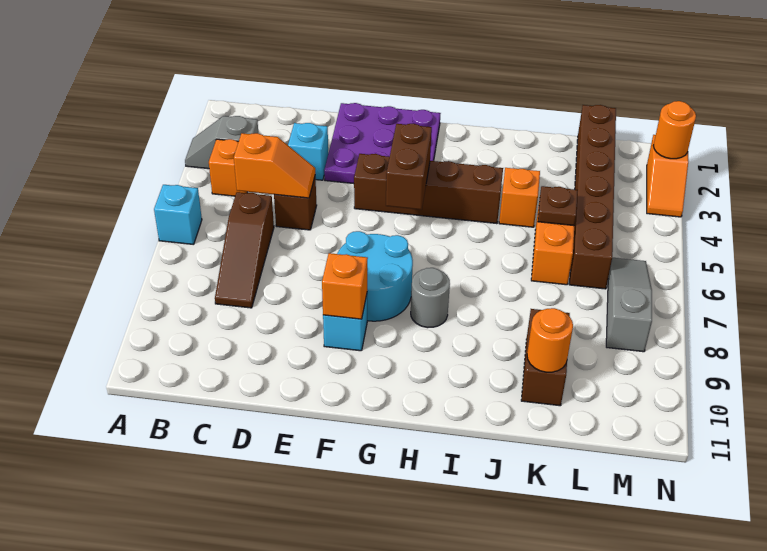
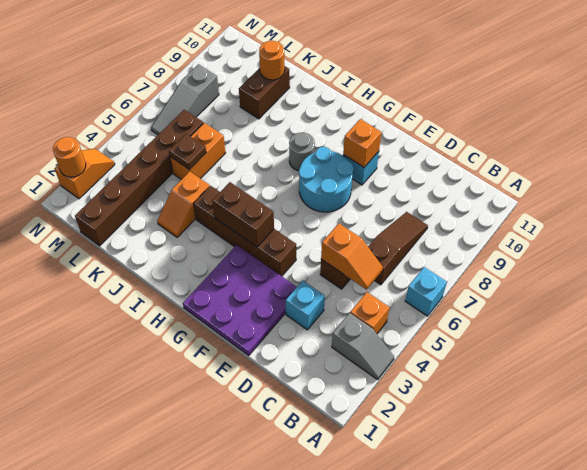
orange slope C5:D5 level 2 top C -> orange slope C5:D5 level 2 top D
brown brick G4:G5 level 2 -> brown brick G4:H4 level 2

